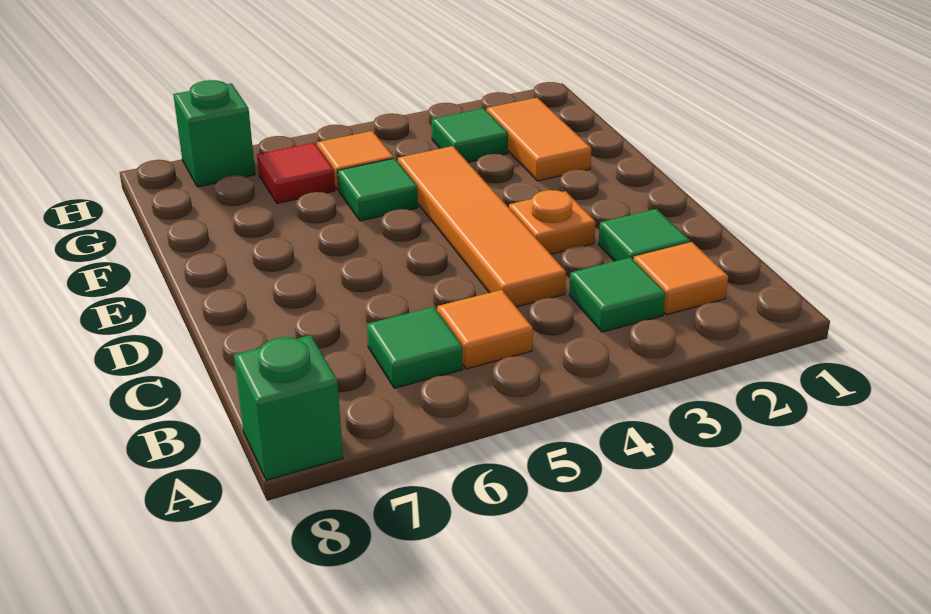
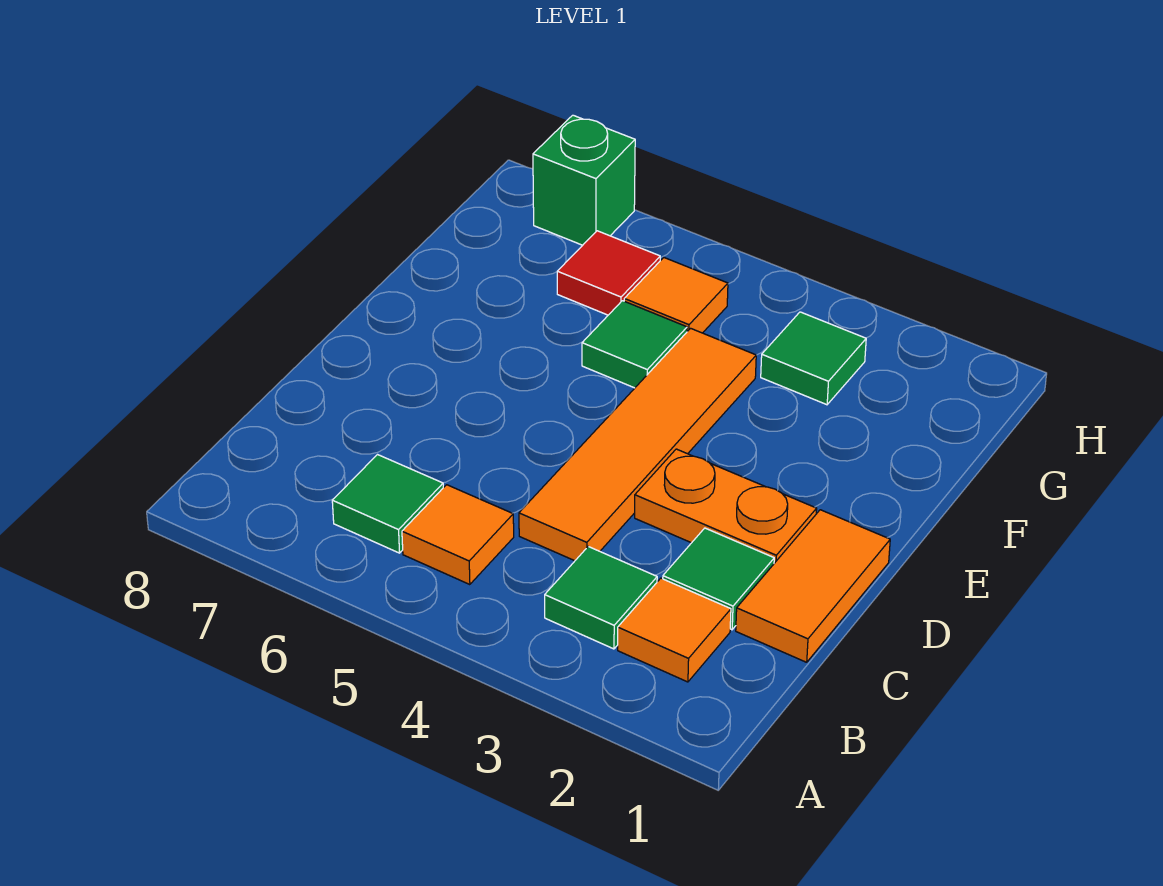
green brick A8 level 1 -> none
orange plate D3 level 1 -> orange plate D2:D3 level 1
orange tile F2:G2 level 1 -> orange tile C1:D1 level 1

